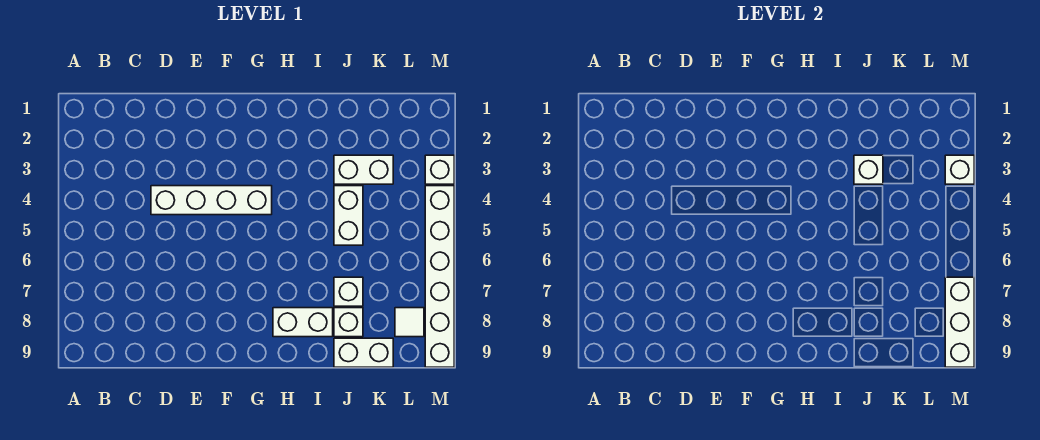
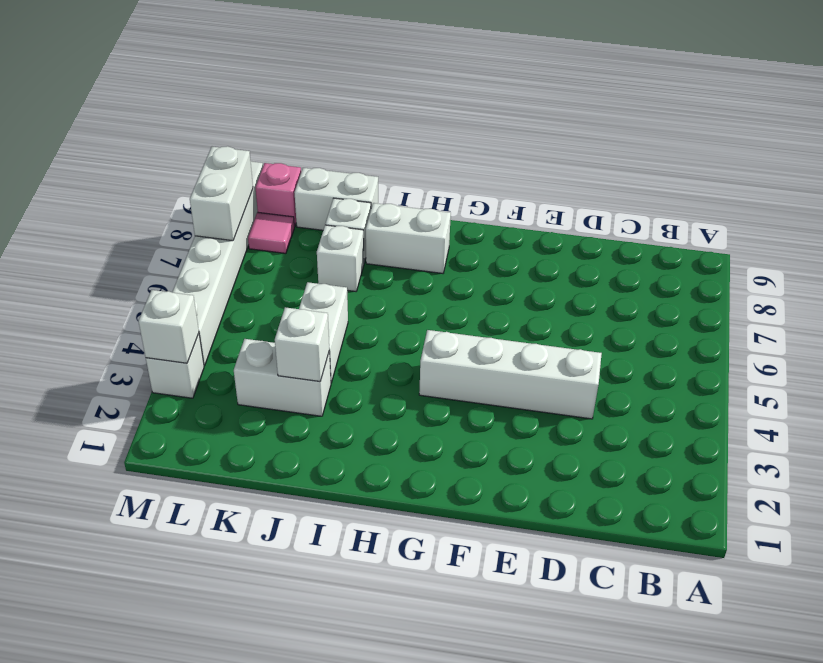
white tile L8 level 1 -> pink tile L8 level 1
none -> pink brick L9 level 1
white brick M7:M9 level 2 -> white brick M7:M8 level 2

